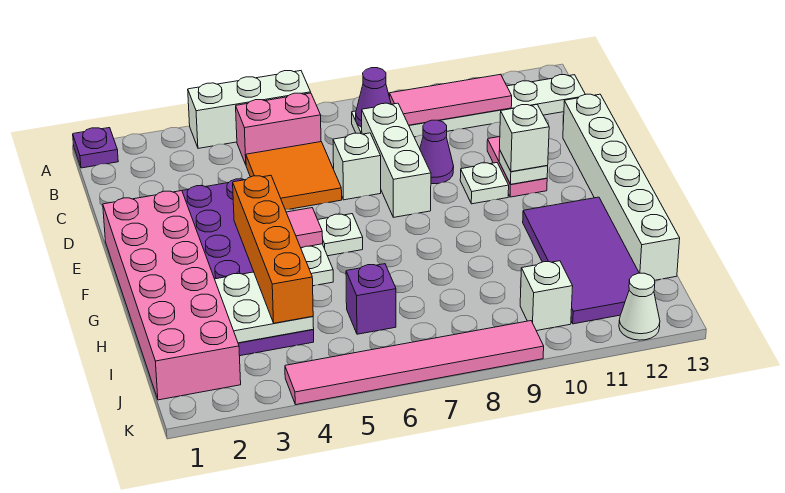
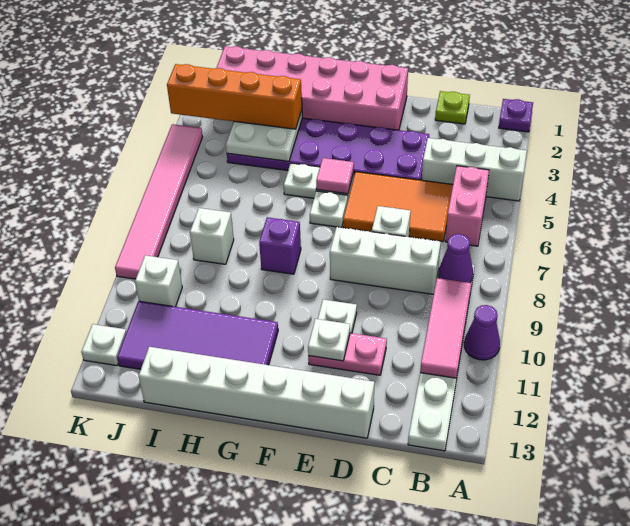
white brick A4:A6 level 1 -> white brick A4:C4 level 1
none -> lime plate C1 level 1
orange tile C5:D6 level 1 -> orange tile C5:E6 level 1
purple cone D9 level 1 -> purple cone A10 level 1
white brick E11 level 3 -> white brick I8 level 1
orange brick F4:I4 level 3 -> orange brick H3:K3 level 3
purple brick I6 level 1 -> purple brick G8 level 1
white cone K12 level 1 -> white plate K12 level 1

